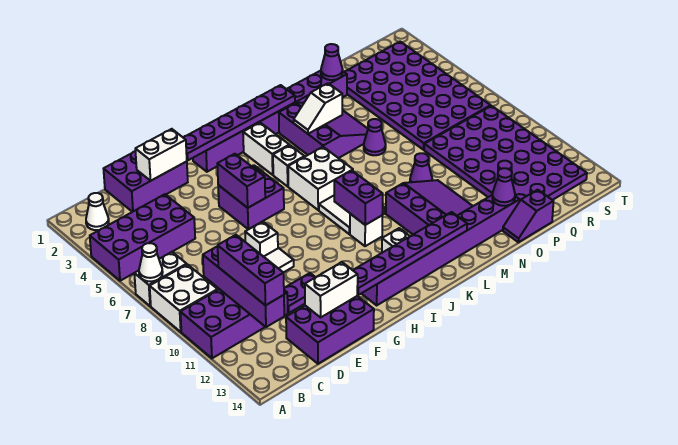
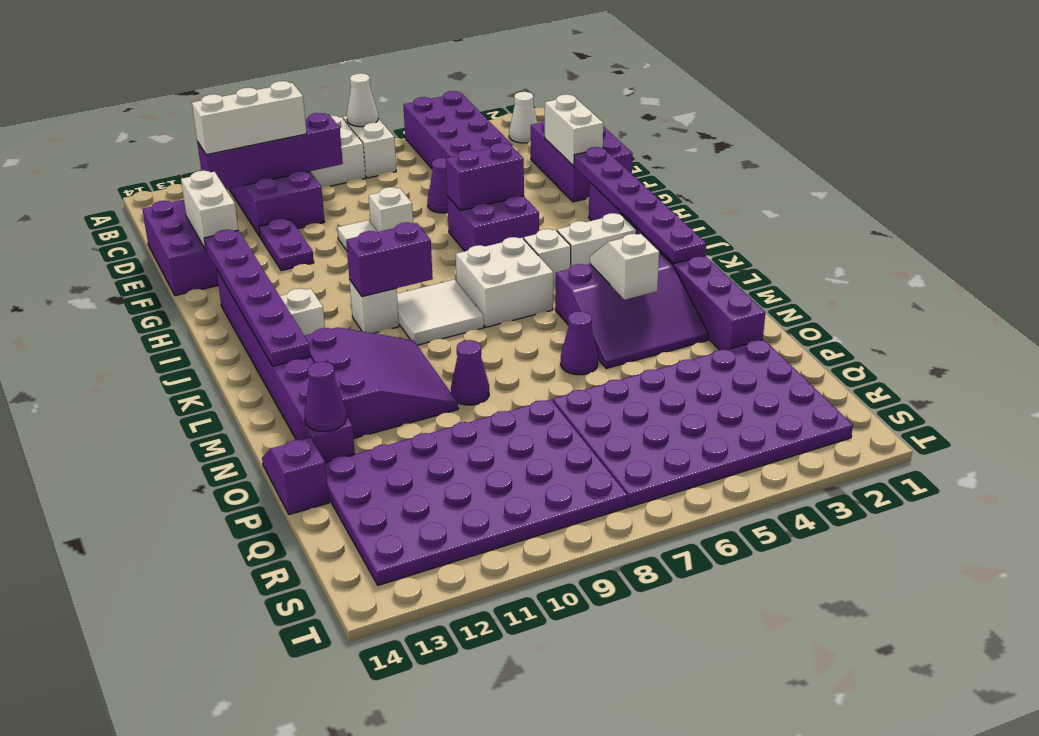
purple brick C10:C12 level 3 -> white brick C10:C12 level 3
purple slope L10:N12 level 1 top L -> purple slope L10:N12 level 1 top 12
purple cone O2 level 2 -> purple cone E6 level 1

